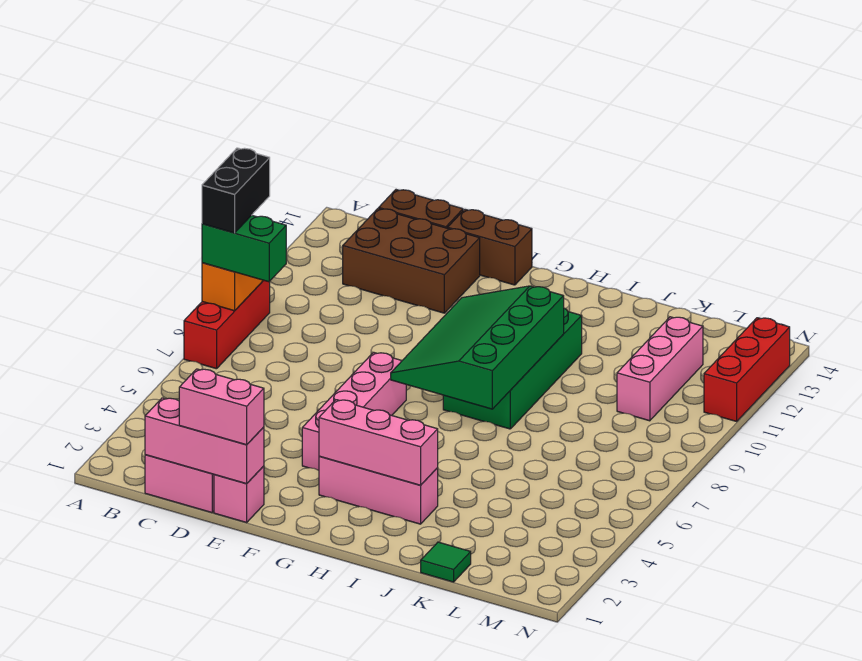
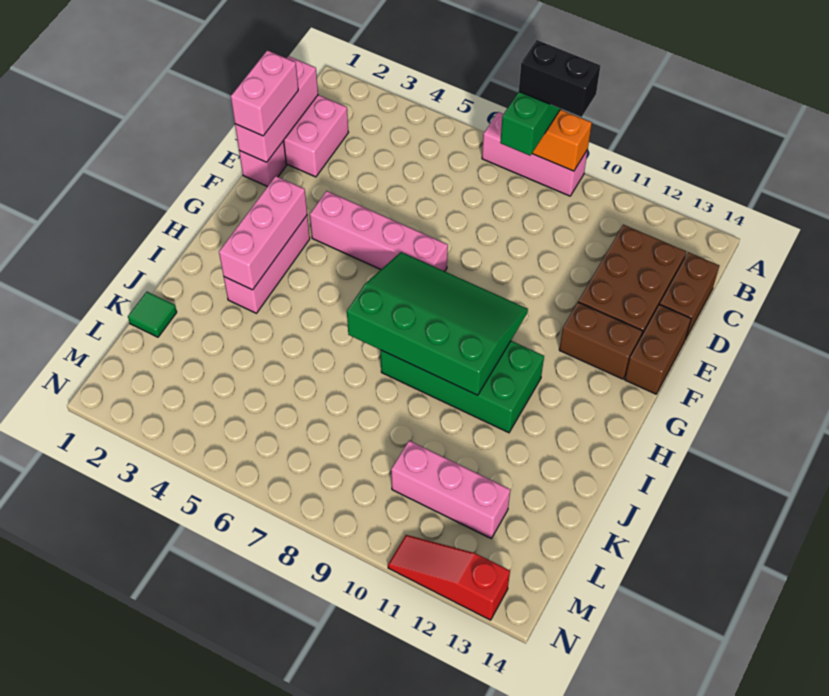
red brick A7:A9 level 1 -> pink brick A7:A9 level 1
none -> brown brick F12:F13 level 1
red brick N11:N13 level 1 -> red slope N11:N13 level 1 top 13

